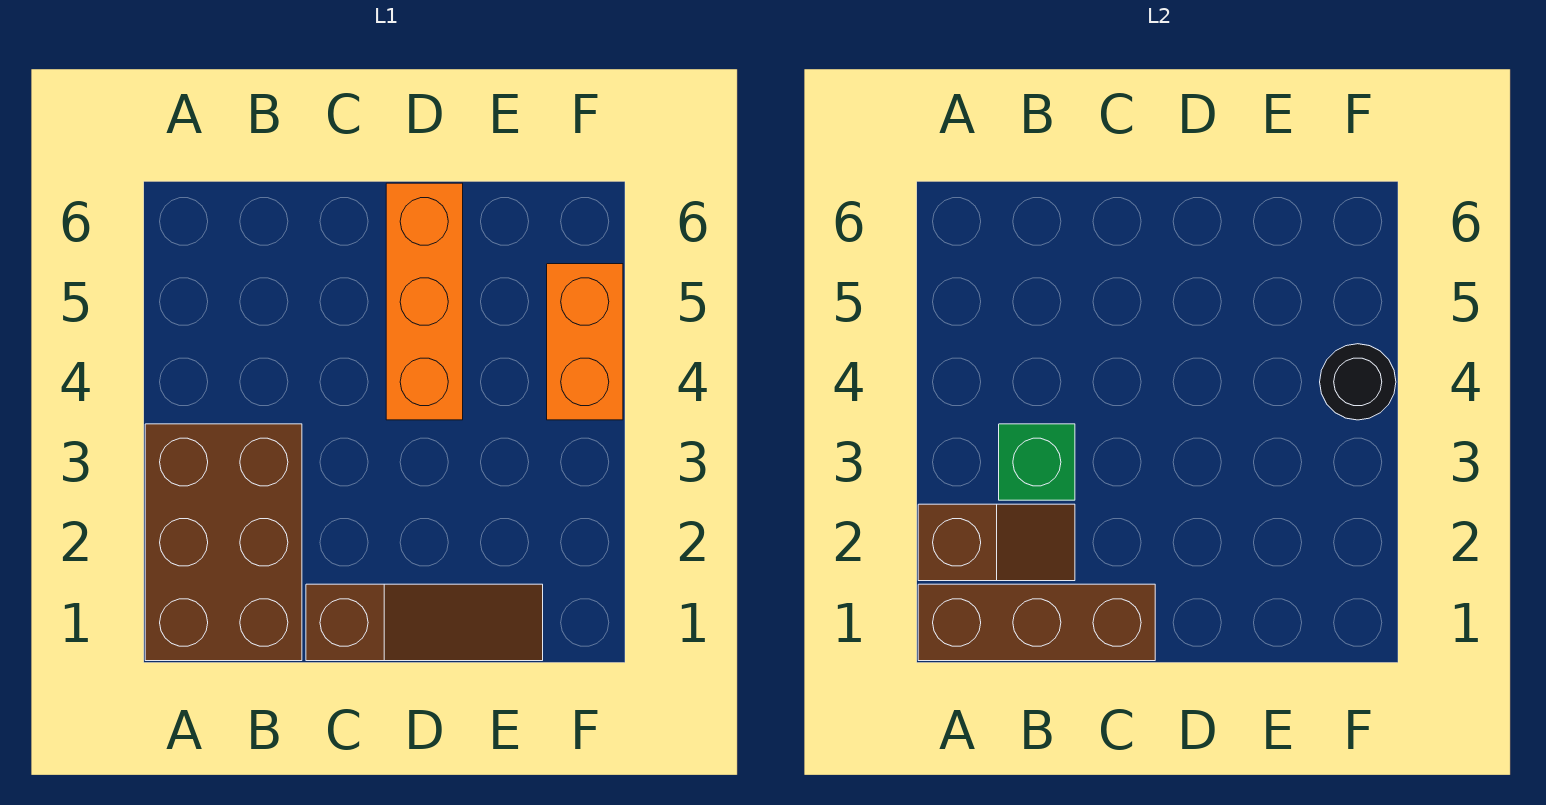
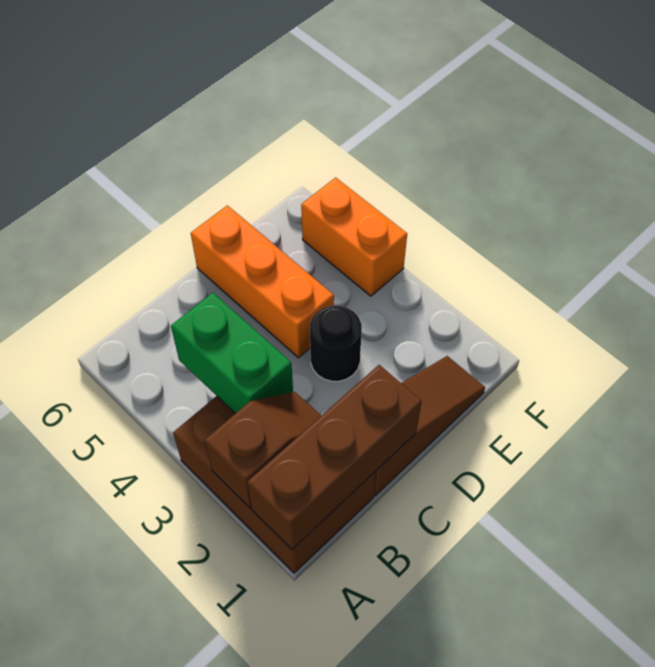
green brick B3 level 2 -> green brick B3:B4 level 2
black round brick F4 level 2 -> black round brick D3 level 1

